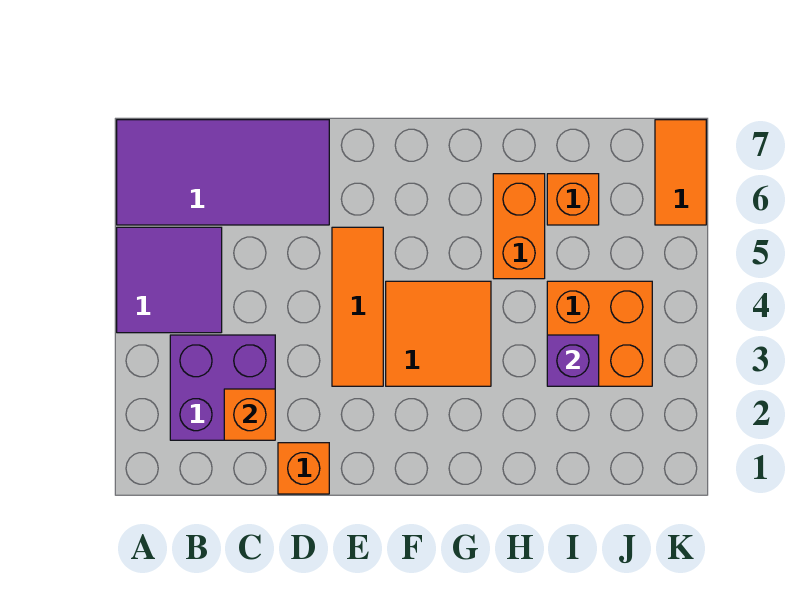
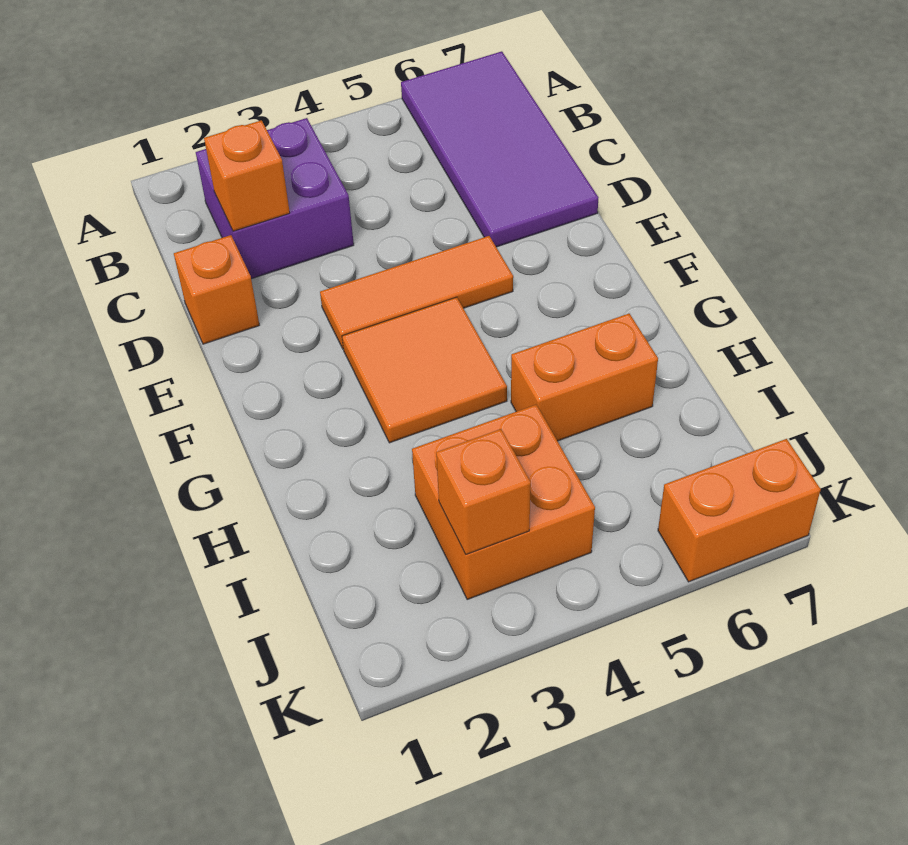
purple tile A4:B5 level 1 -> none
purple brick I3 level 2 -> none
orange brick I6 level 1 -> orange brick J3 level 2
orange tile K6:K7 level 1 -> orange brick K6:K7 level 1

